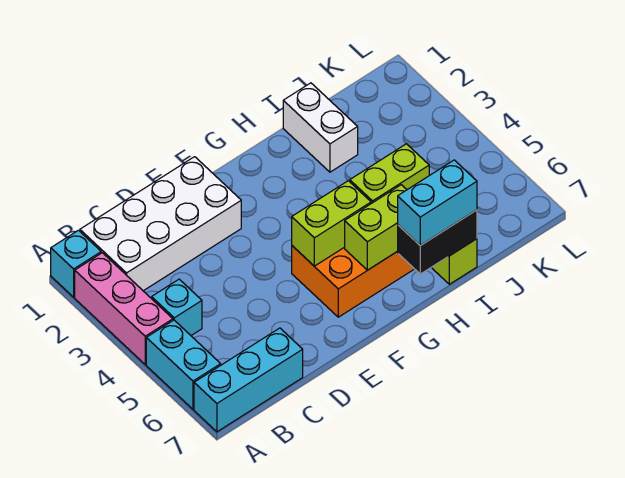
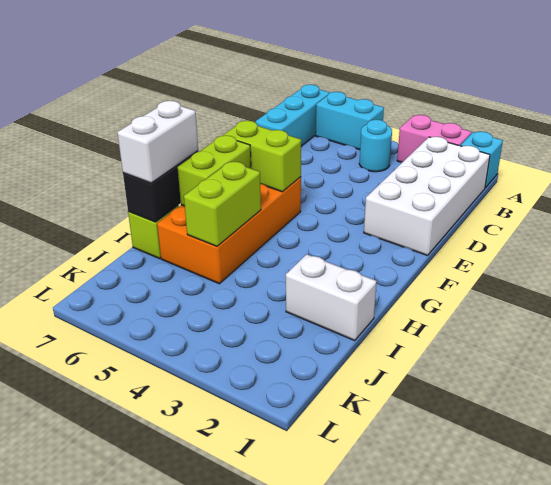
pink brick A2:A4 level 1 -> pink brick A2:A3 level 1
cyan brick B4 level 1 -> cyan round brick B4 level 1
lime brick F5:G5 level 2 -> lime brick F5:F6 level 2
cyan brick H7:I7 level 3 -> white brick H7:I7 level 3

